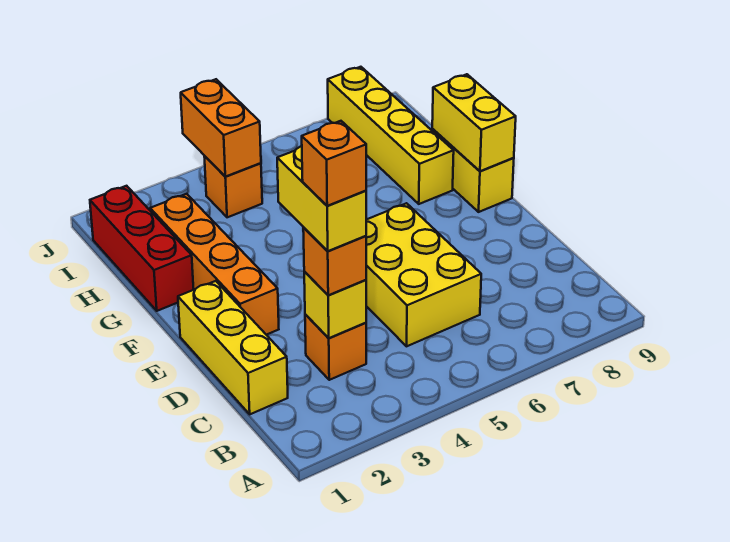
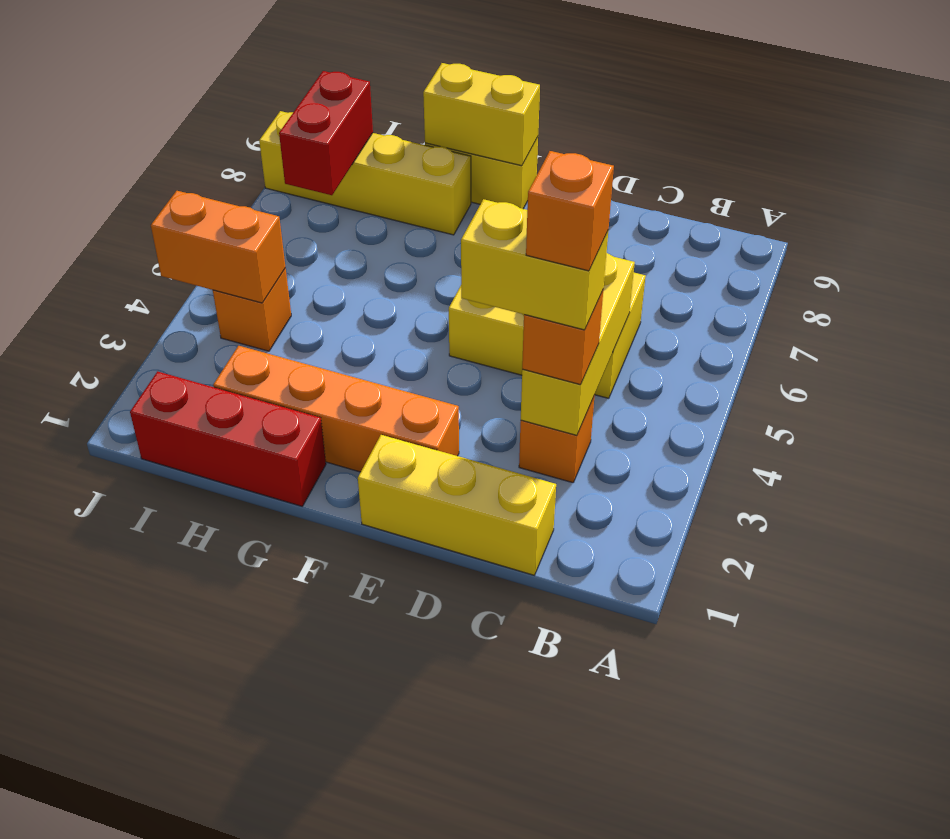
yellow brick C3 level 2 -> yellow brick C3:C5 level 2
none -> red brick I7:I8 level 2

